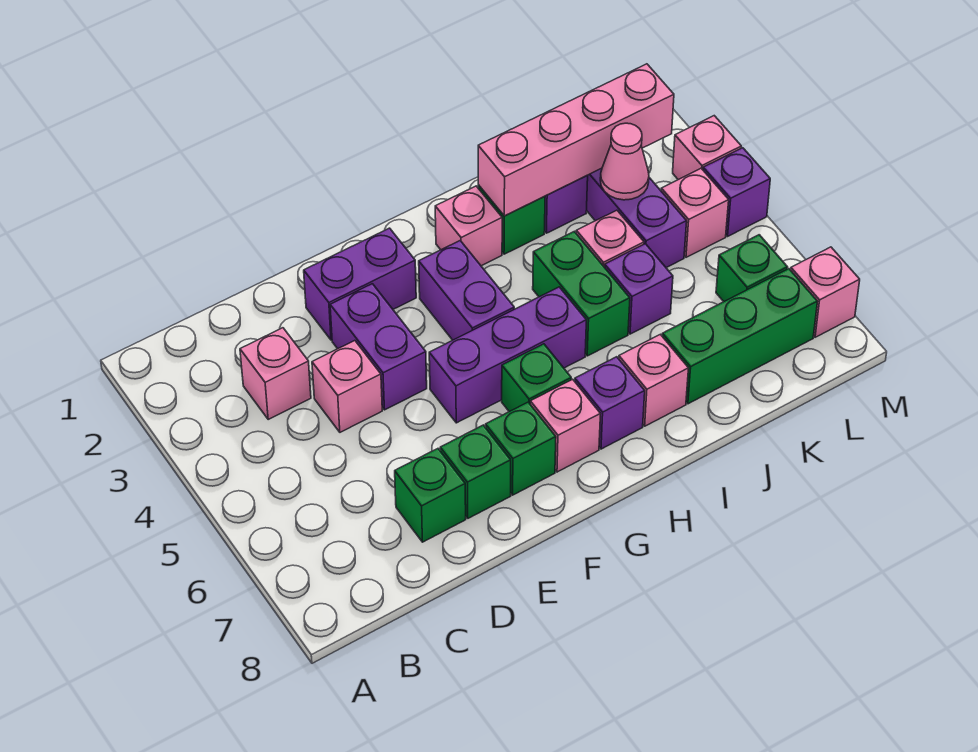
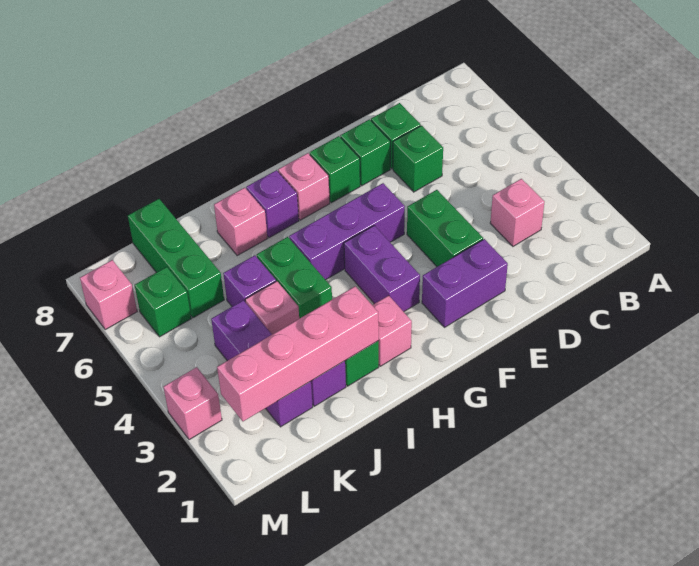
pink brick D4 level 1 -> none
purple brick E3:E4 level 1 -> green brick E3:E4 level 1
green brick G6 level 1 -> green brick D6 level 1
green brick J7:L7 level 1 -> green brick K6:K8 level 1
pink cone K3 level 2 -> none
pink brick L4 level 1 -> none
purple brick M4 level 1 -> none

